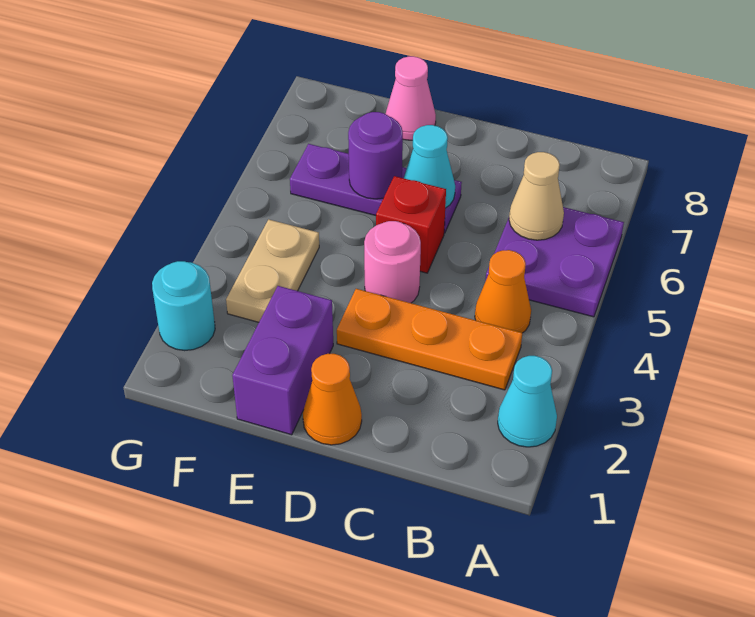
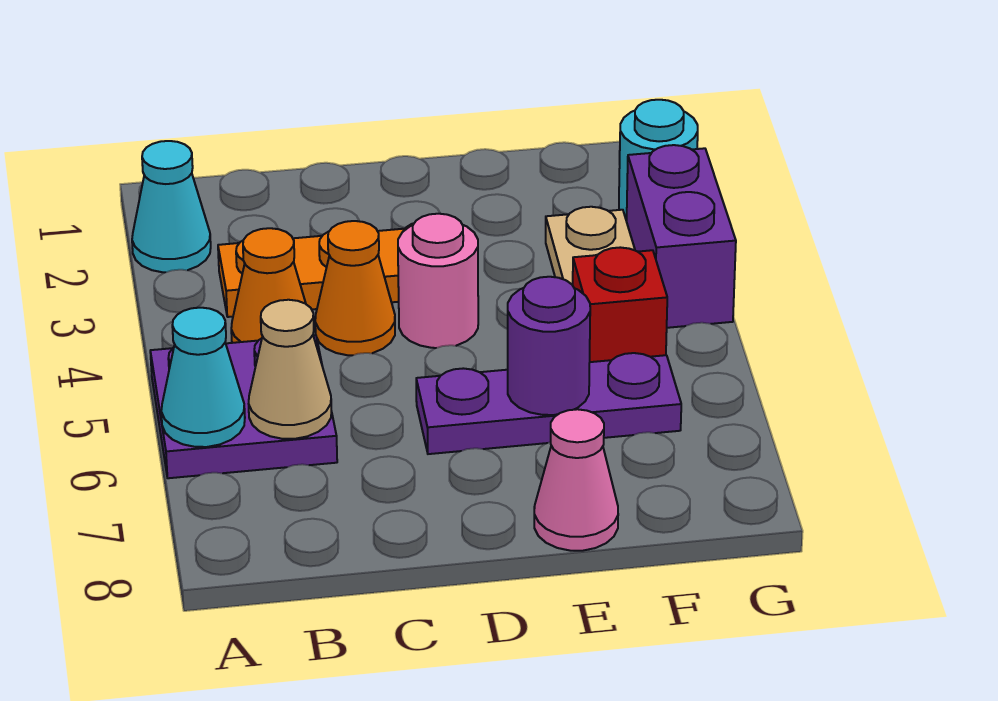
orange cone D1 level 1 -> orange cone C4 level 1
red brick D5 level 1 -> red brick F5 level 1
cyan cone D6 level 2 -> cyan cone A6 level 2
purple brick E1:E2 level 1 -> purple brick G3:G4 level 1

